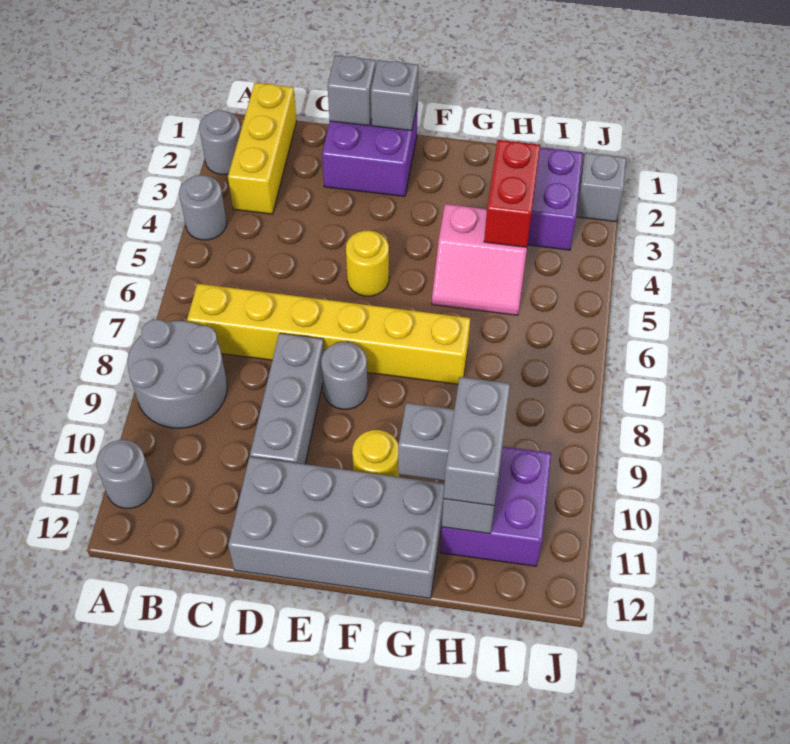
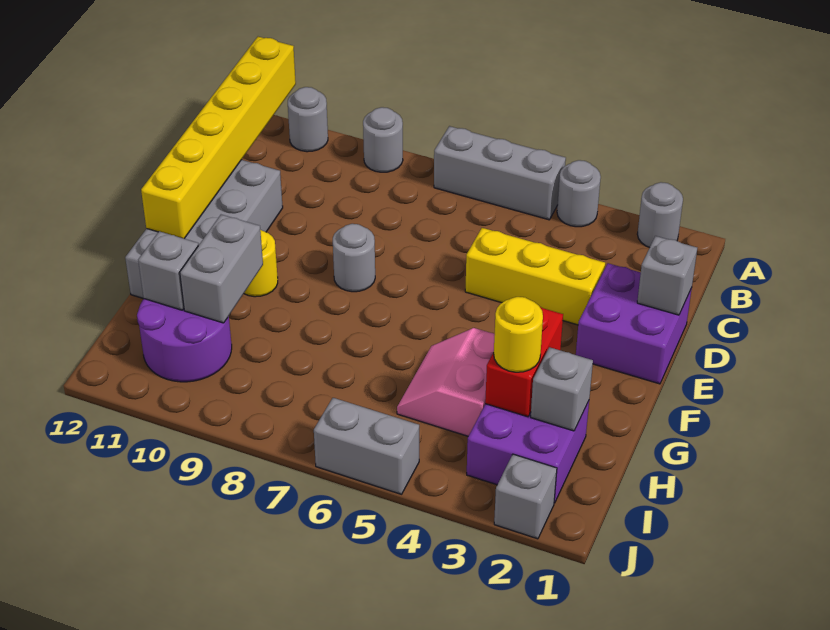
grey round brick A8:B9 level 1 -> grey round brick A9 level 1
yellow brick B1:B3 level 1 -> yellow brick D3:D5 level 1
yellow brick B7:G7 level 1 -> yellow brick A12:F12 level 2
grey brick D8:D10 level 1 -> grey brick A5:A7 level 1
grey brick E1 level 2 -> grey brick H2 level 2
yellow round brick E5 level 1 -> yellow round brick H3 level 3
red brick H3:H4 level 2 -> red brick G3:H3 level 2
purple brick H10:I11 level 1 -> purple round brick H10:I11 level 1
grey brick H10:H11 level 3 -> grey brick J5:J6 level 1

